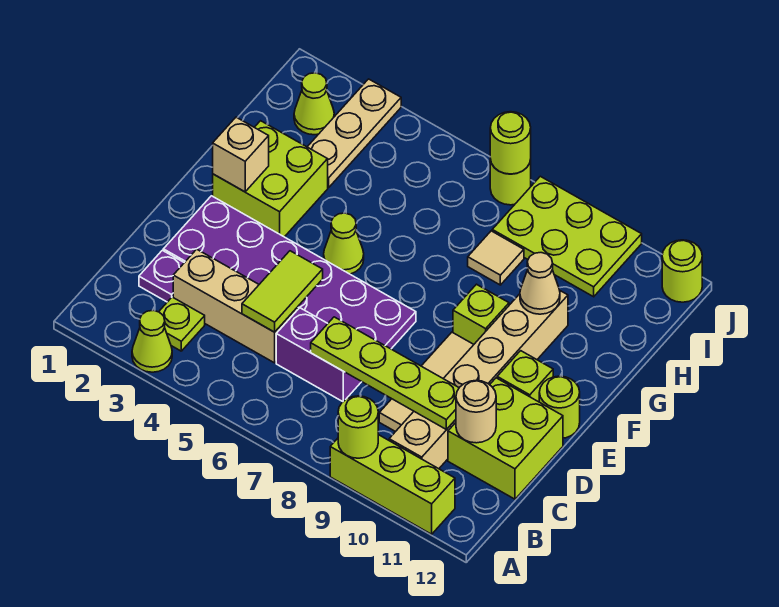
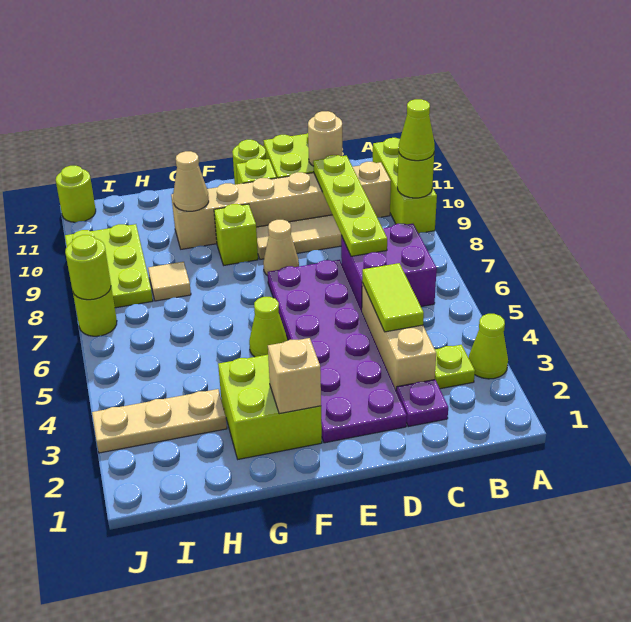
lime tile C5:D5 level 2 -> lime tile C4:C5 level 2
purple brick C6:C7 level 1 -> purple brick B6:C7 level 1
none -> tan cone E8 level 1
lime cone I2 level 1 -> lime cone A9 level 3

